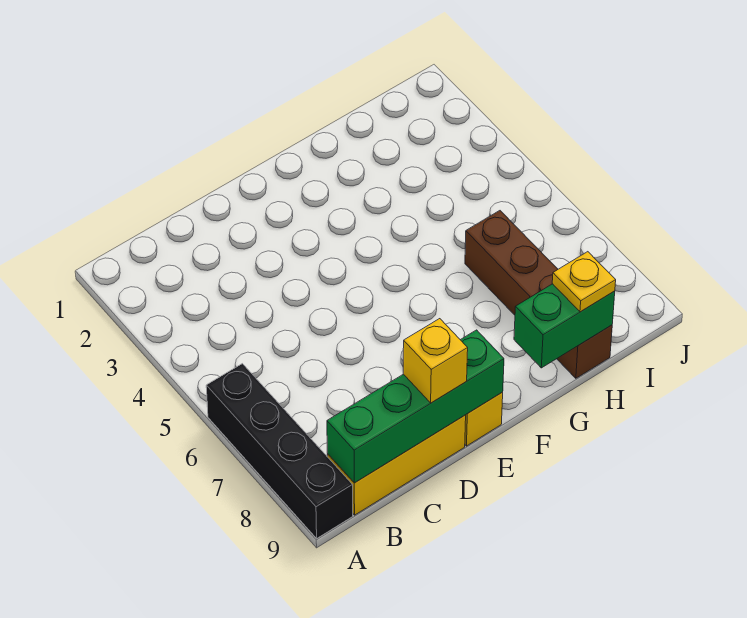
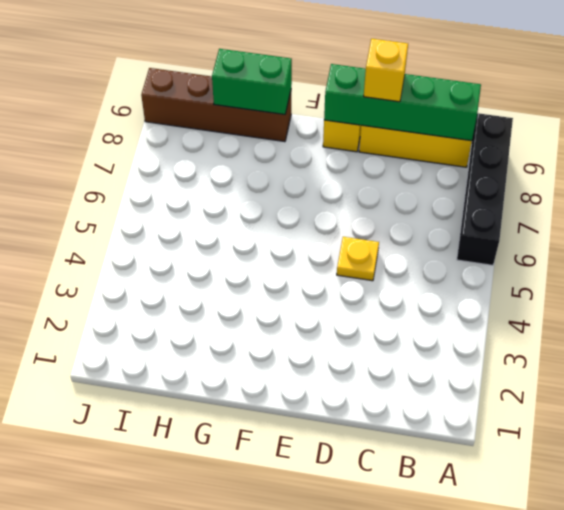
brown brick H6:H9 level 1 -> brown brick G9:J9 level 1
yellow plate H9 level 3 -> yellow plate D5 level 1

